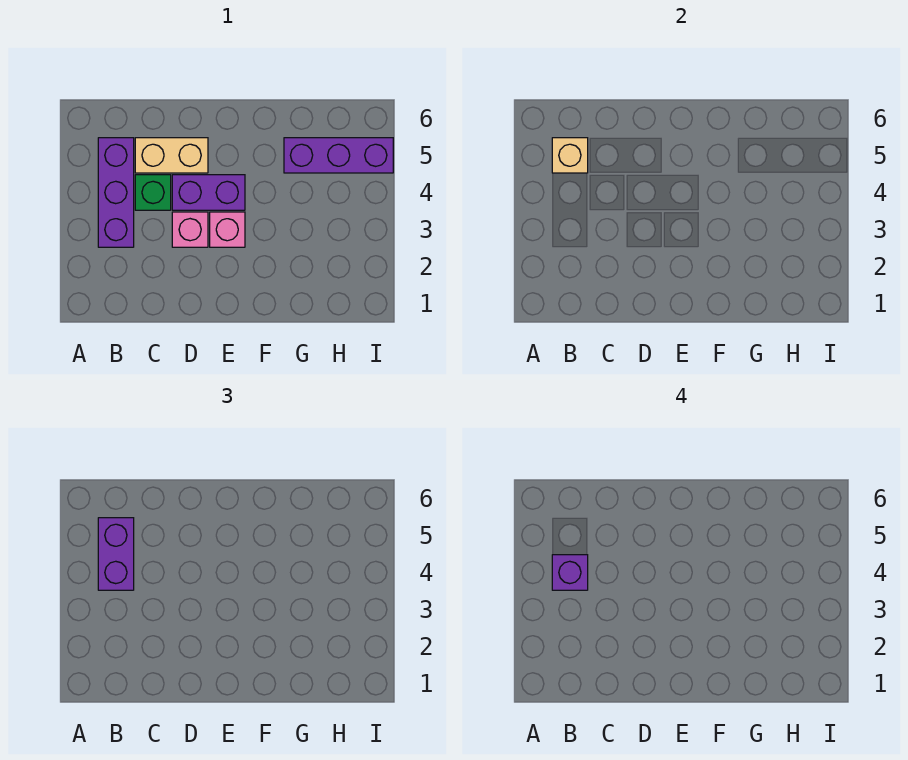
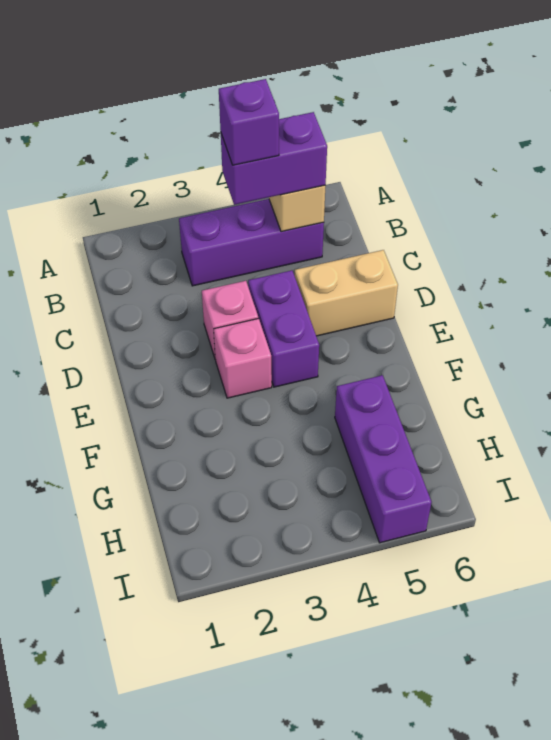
green brick C4 level 1 -> none
tan brick C5:D5 level 1 -> tan brick D5:D6 level 1

